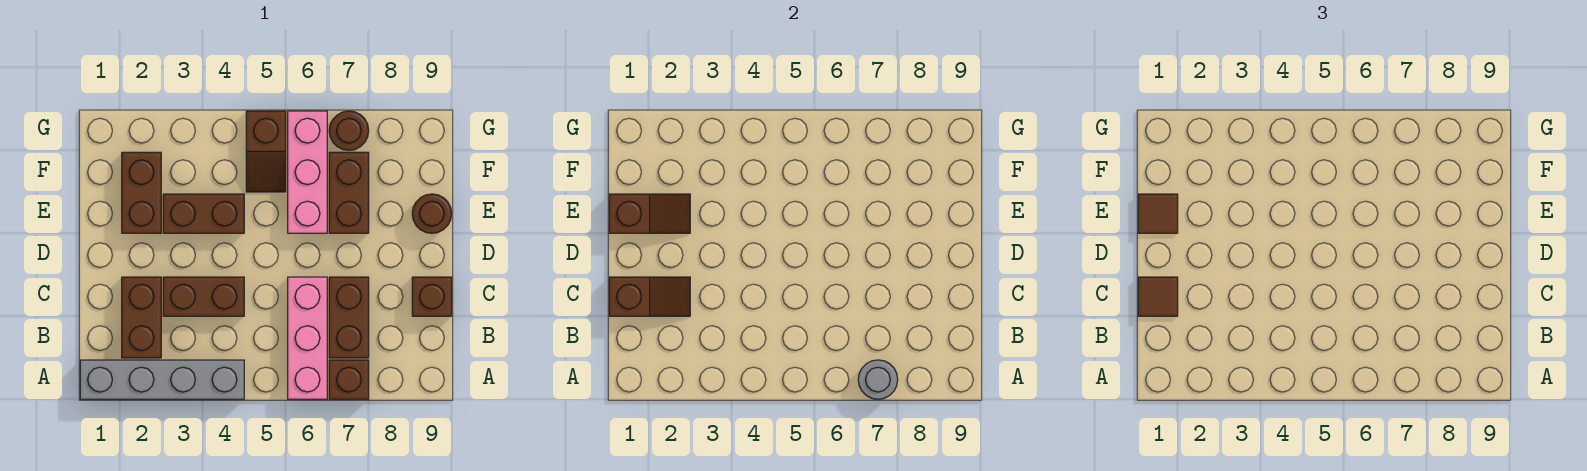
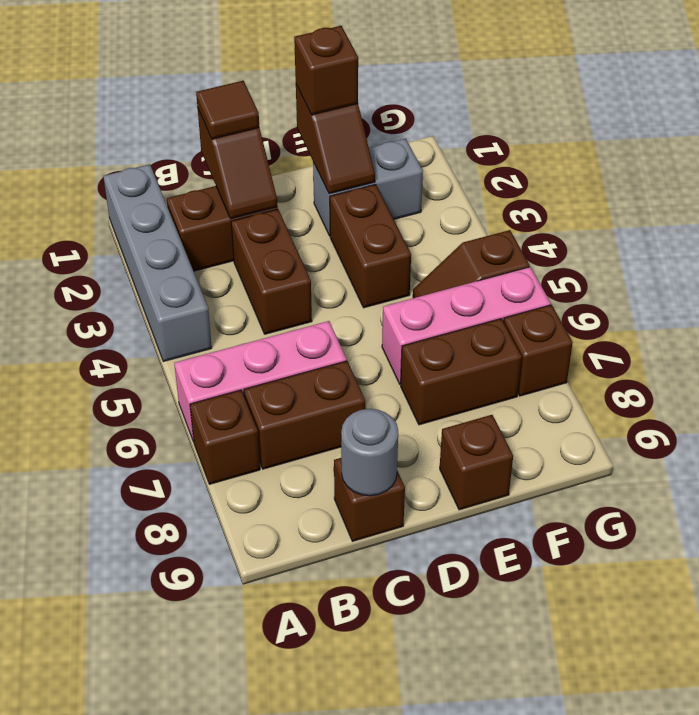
grey round brick A7 level 2 -> grey round brick C9 level 2
brown tile E1 level 3 -> brown brick E1 level 3
brown brick E2:F2 level 1 -> grey brick E2:F2 level 1
brown round brick E9 level 1 -> brown brick E9 level 1
brown round brick G7 level 1 -> brown brick G7 level 1

